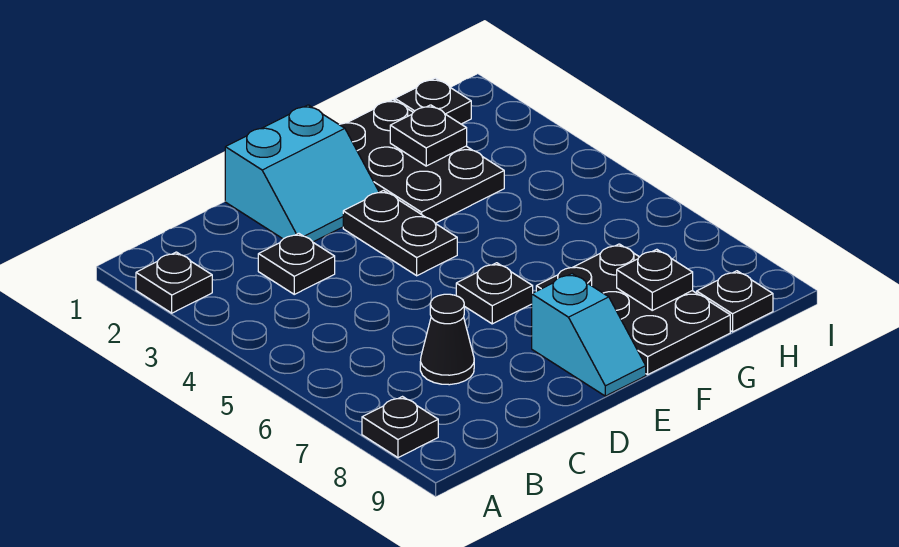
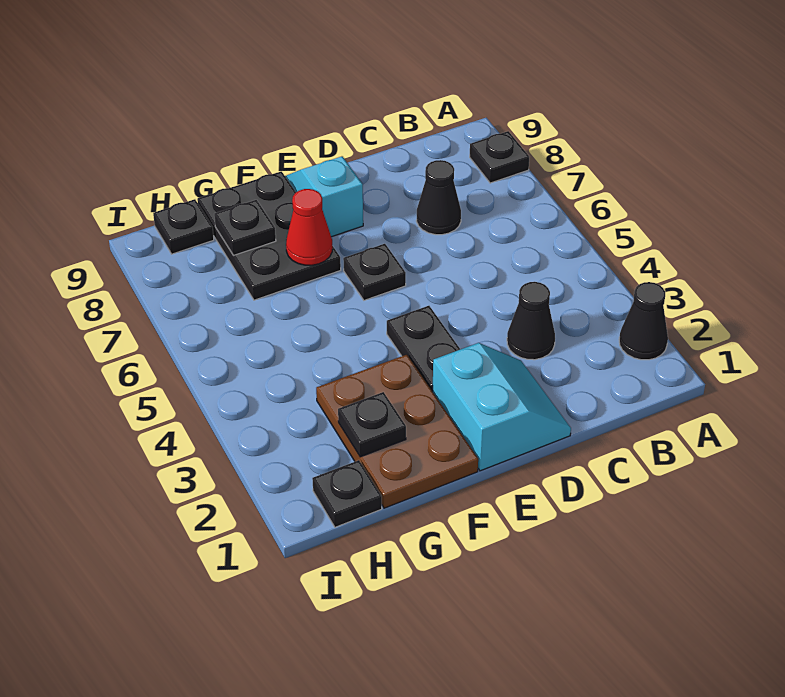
black plate A2 level 1 -> black cone A2 level 1
black plate C3 level 1 -> black cone C3 level 1
cyan slope D1:E2 level 1 top 1 -> cyan slope D1:E2 level 1 top E
black plate F1:G3 level 1 -> brown plate F1:G3 level 1
none -> red cone F7 level 2

